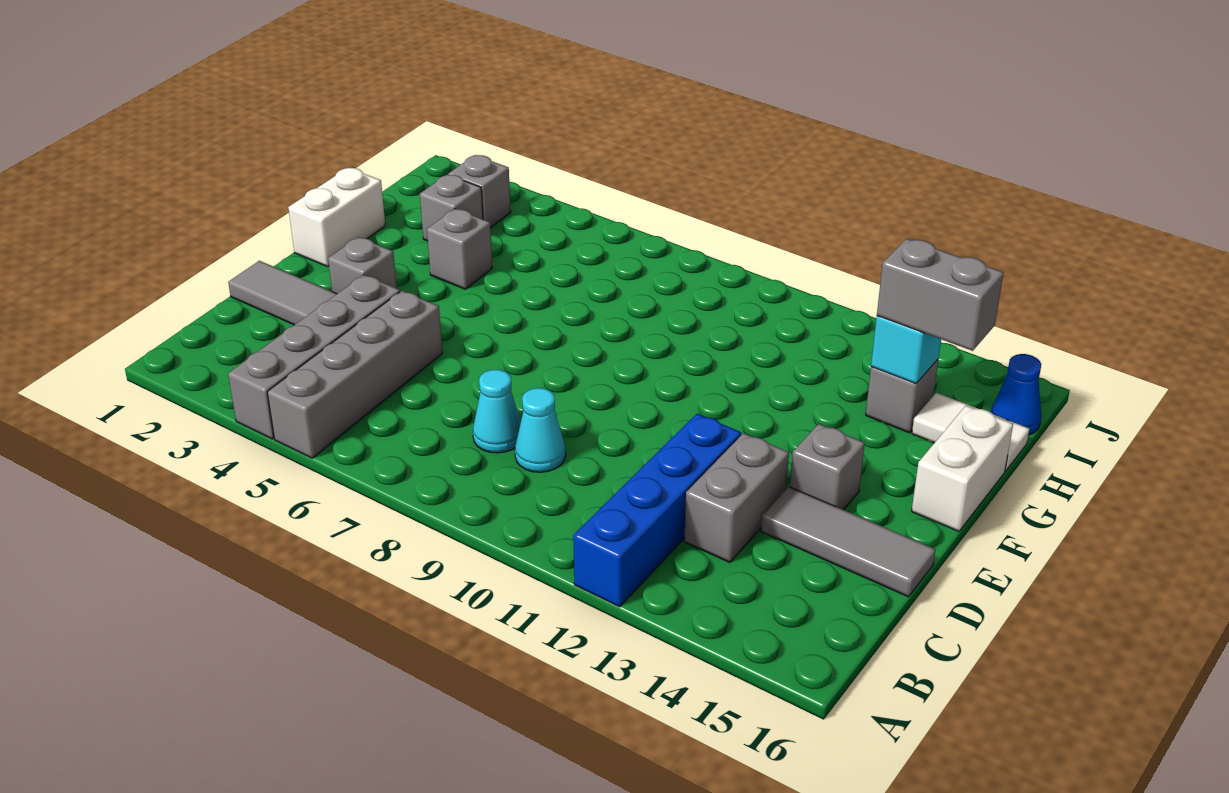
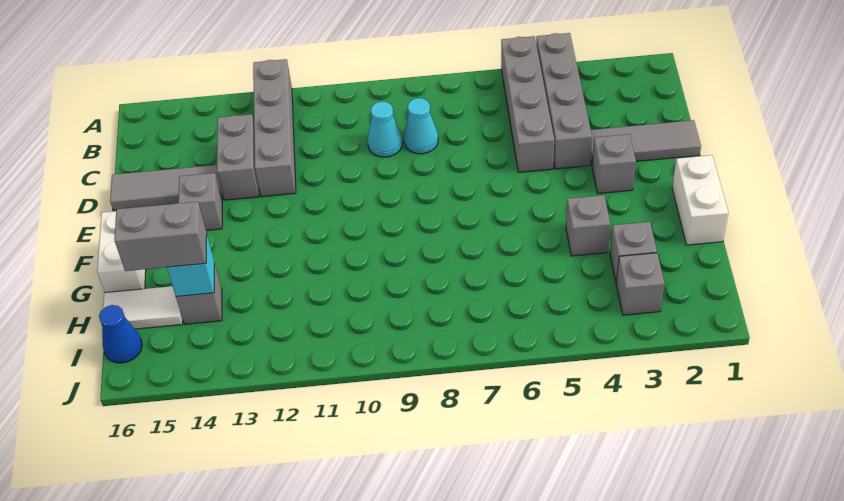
blue brick A12:D12 level 1 -> grey brick A12:D12 level 1

